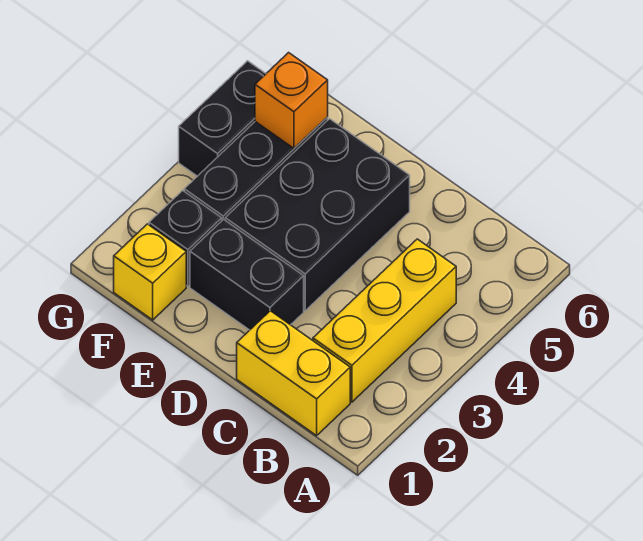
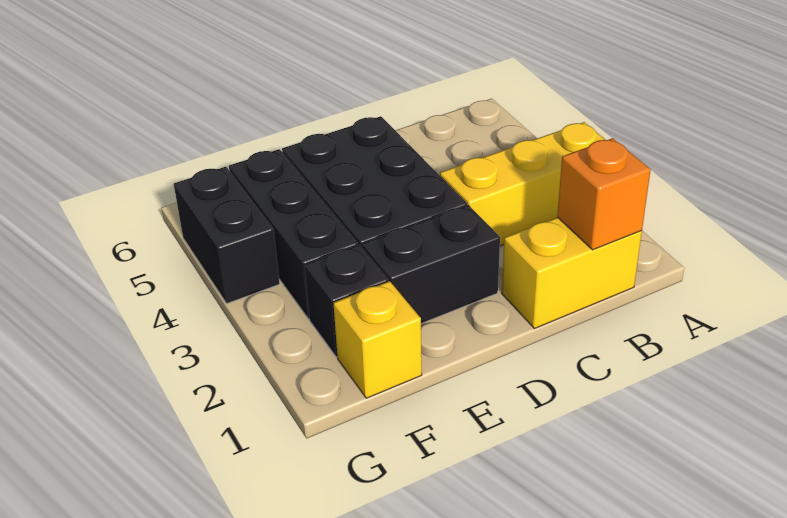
yellow brick B2:B4 level 1 -> yellow brick A3:C3 level 1
orange brick F5 level 2 -> orange brick B1 level 2

